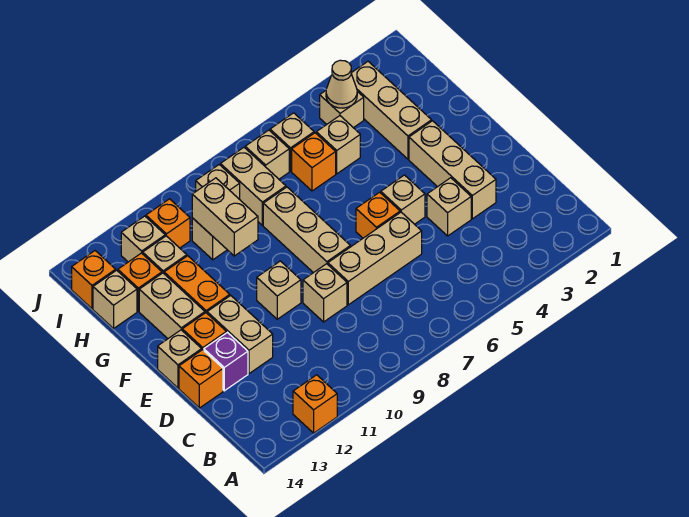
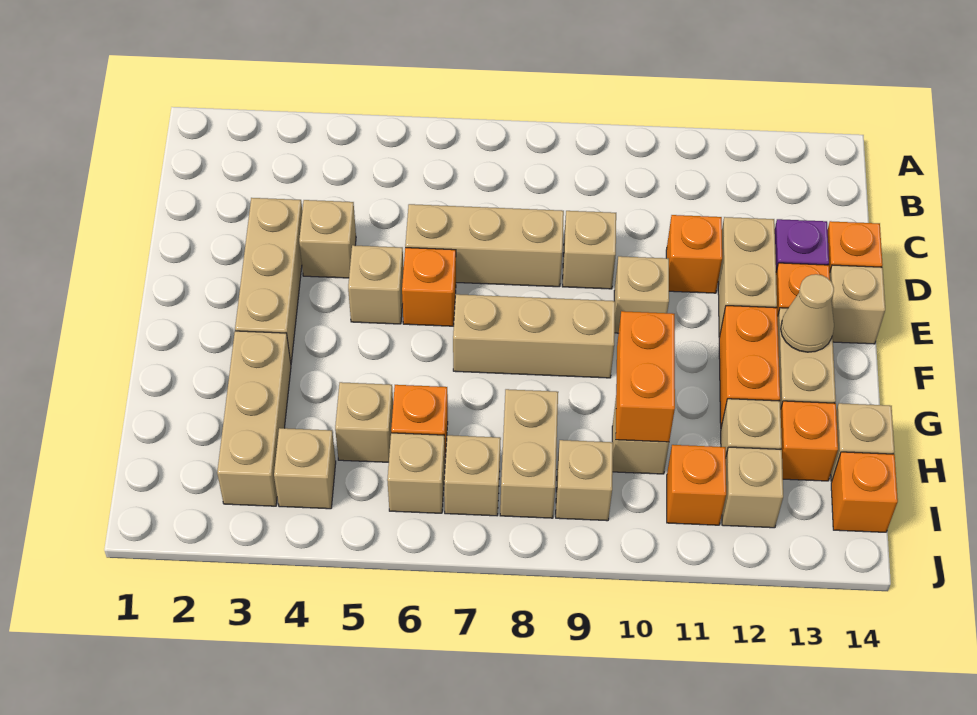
orange brick A12 level 1 -> orange brick D11 level 1
tan brick E8:G8 level 1 -> tan brick F7:F9 level 1
tan brick G10:H10 level 2 -> orange brick G10:H10 level 2
tan cone I4 level 2 -> tan cone F13 level 2

